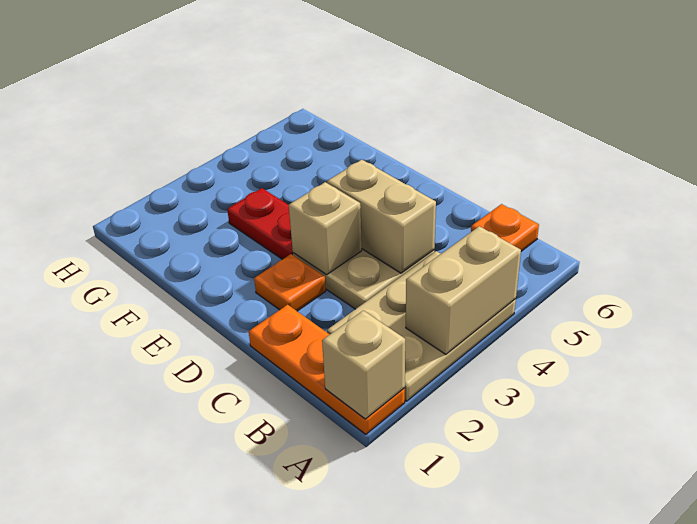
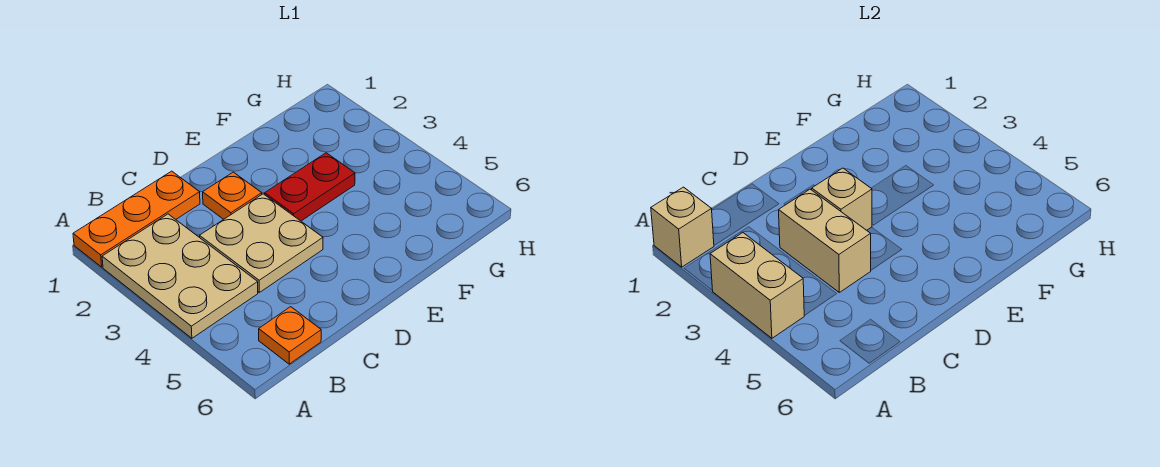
tan brick C4:D4 level 2 -> tan brick C3:C4 level 2

